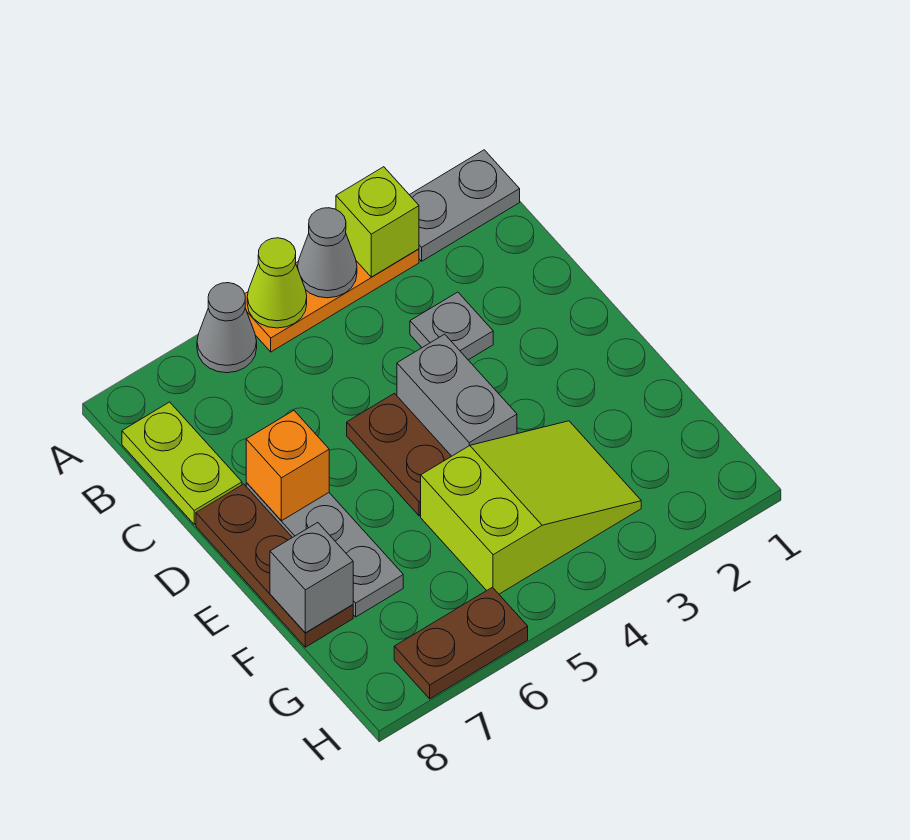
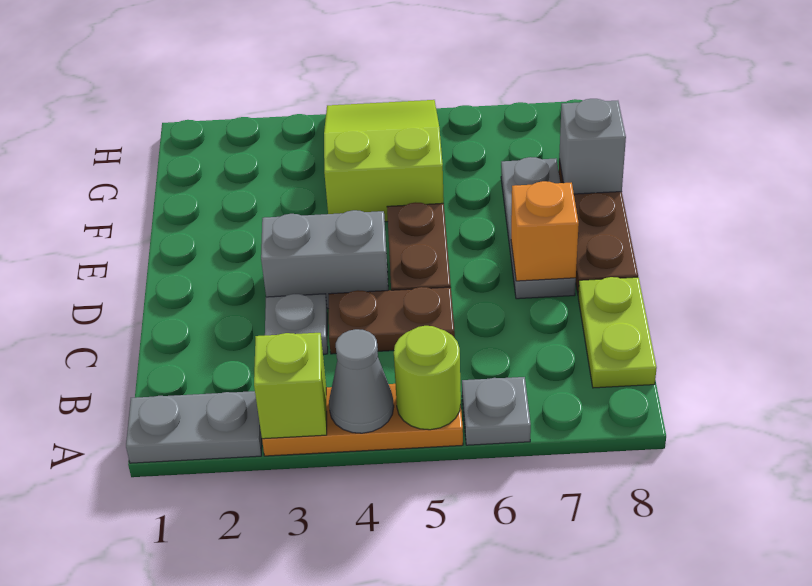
lime cone A5 level 2 -> lime round brick A5 level 2
grey cone A6 level 1 -> grey plate A6 level 1
grey brick D4:E4 level 1 -> grey brick D3:D4 level 1
lime slope F3:G5 level 1 top 5 -> lime slope F4:H5 level 1 top F
brown plate H6:H7 level 1 -> brown plate C4:C5 level 1

